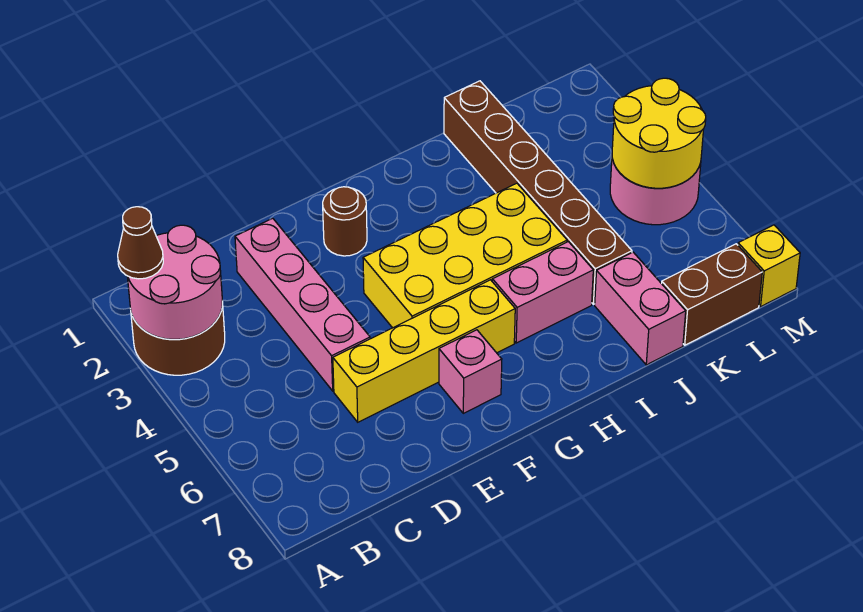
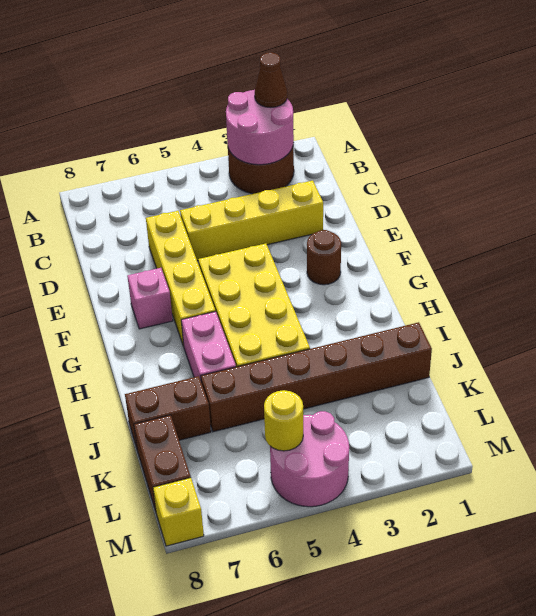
pink brick D2:D5 level 1 -> yellow brick D2:D5 level 1
pink brick J7:J8 level 1 -> brown brick J7:J8 level 1
yellow round brick L4:M5 level 2 -> yellow round brick L5 level 2

